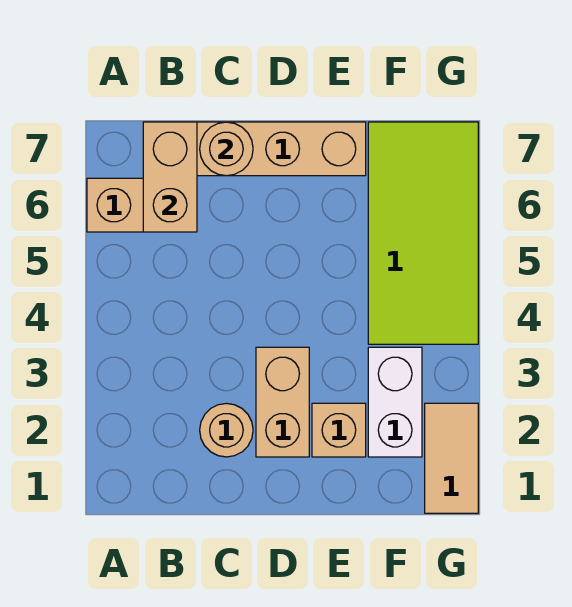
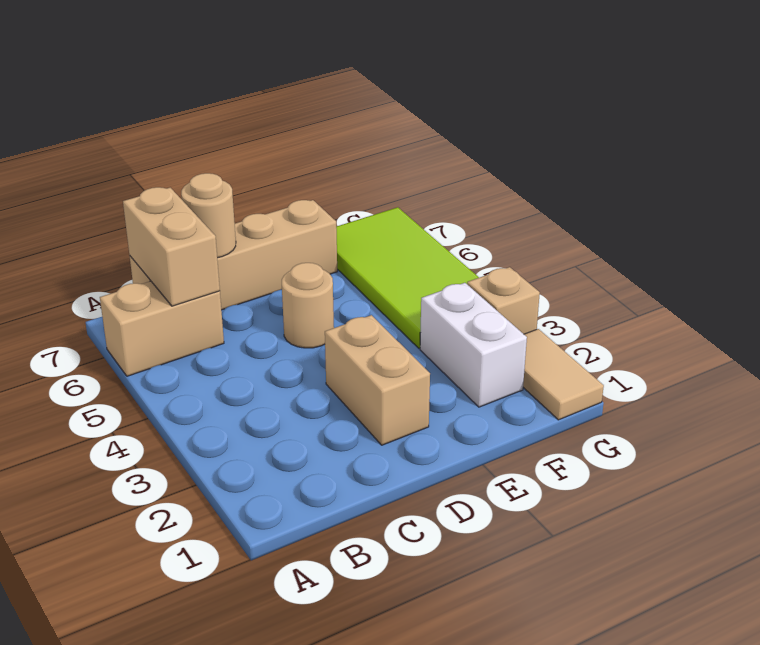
tan round brick C2 level 1 -> tan round brick D5 level 1
tan brick E2 level 1 -> tan brick G3 level 1

